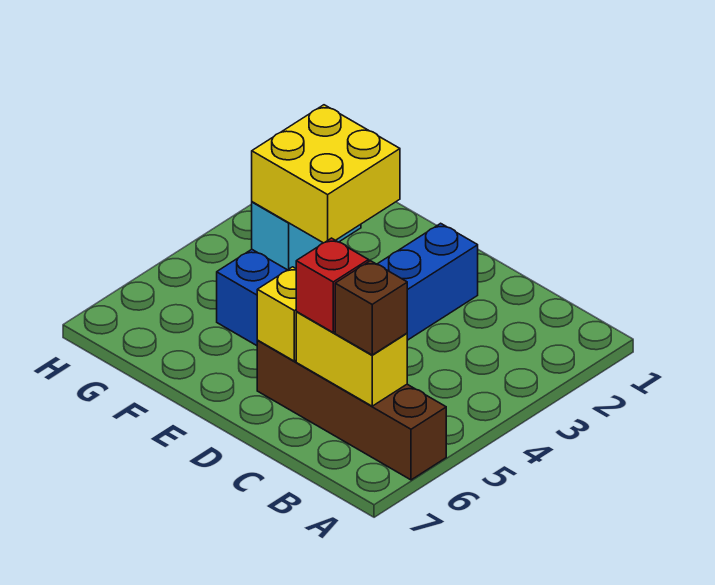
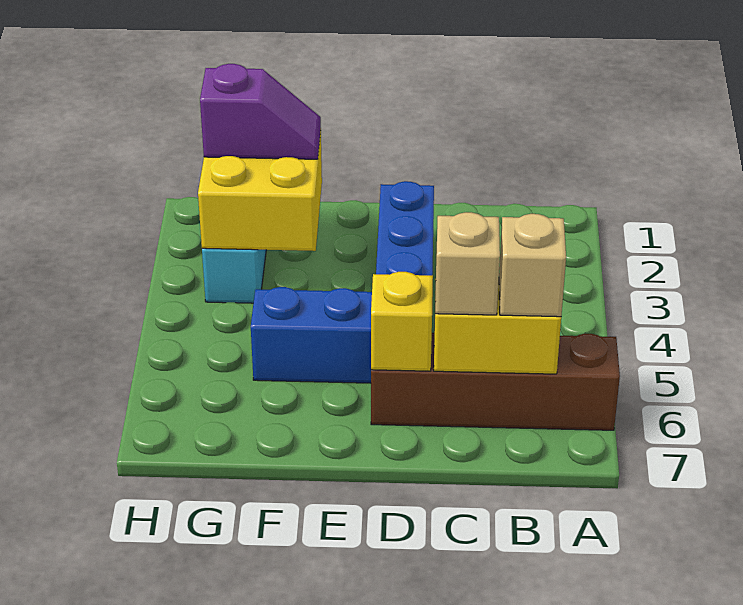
brown brick B6 level 3 -> tan brick B6 level 3
red brick C6 level 3 -> tan brick C6 level 3
none -> purple slope F2:G2 level 3 top G

